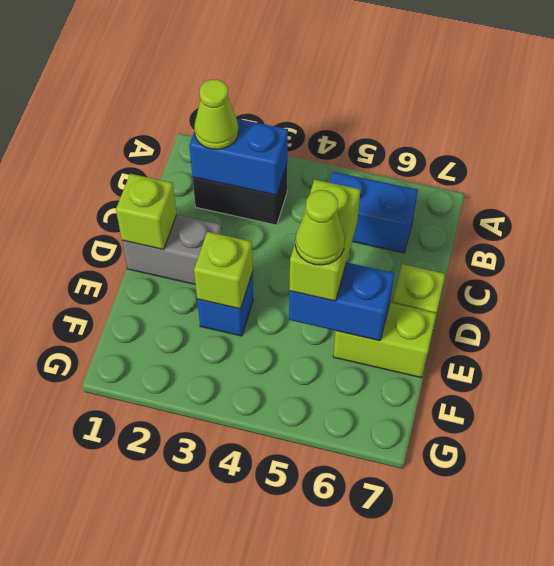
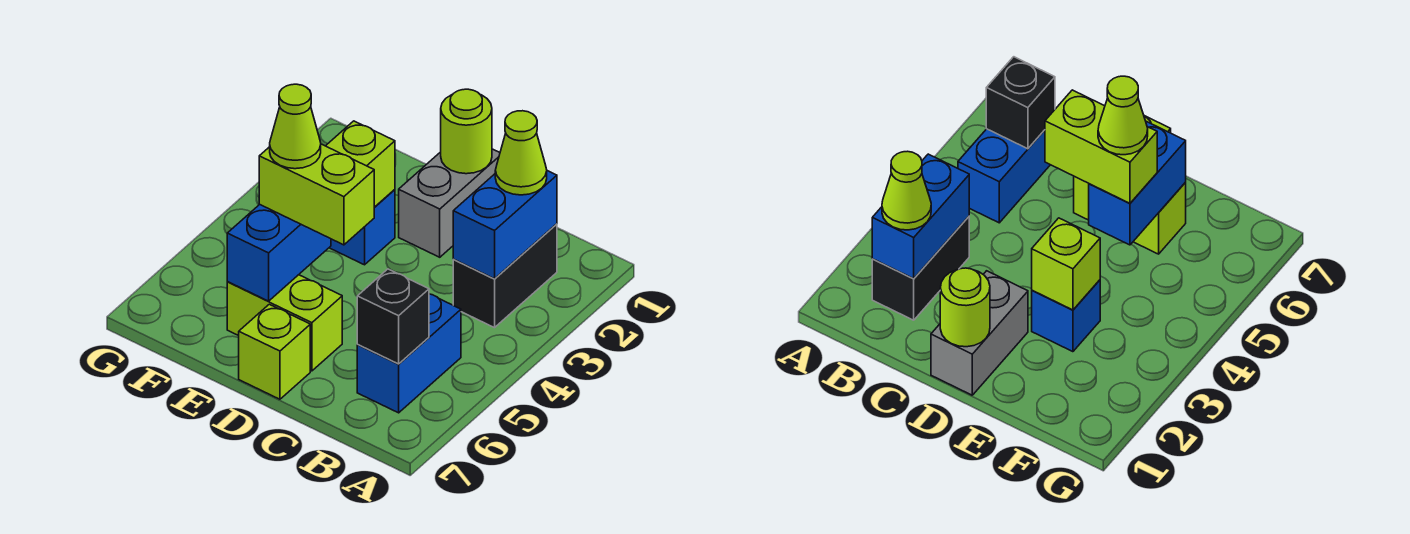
none -> black brick B6 level 2
lime brick D1 level 2 -> lime round brick D1 level 2
lime brick E6:E7 level 1 -> lime brick D6:E6 level 1

